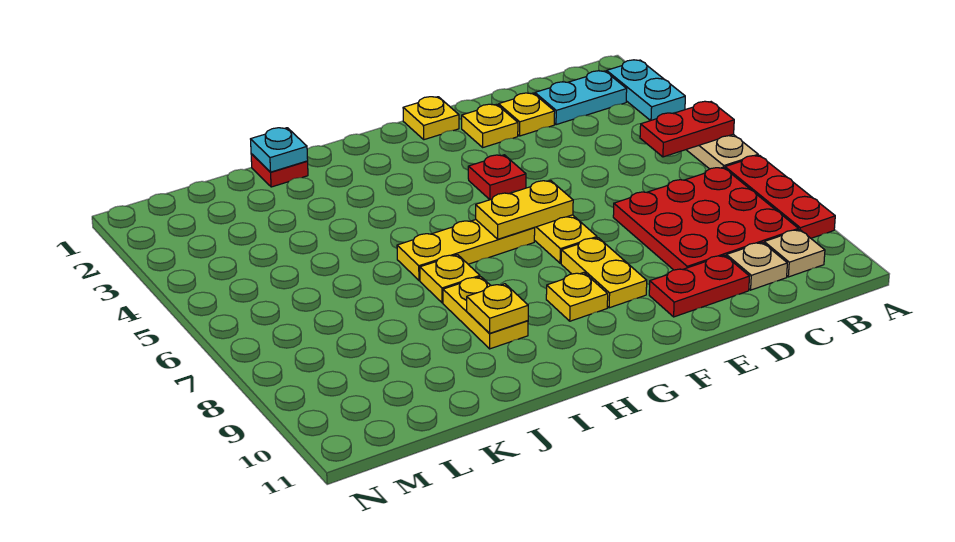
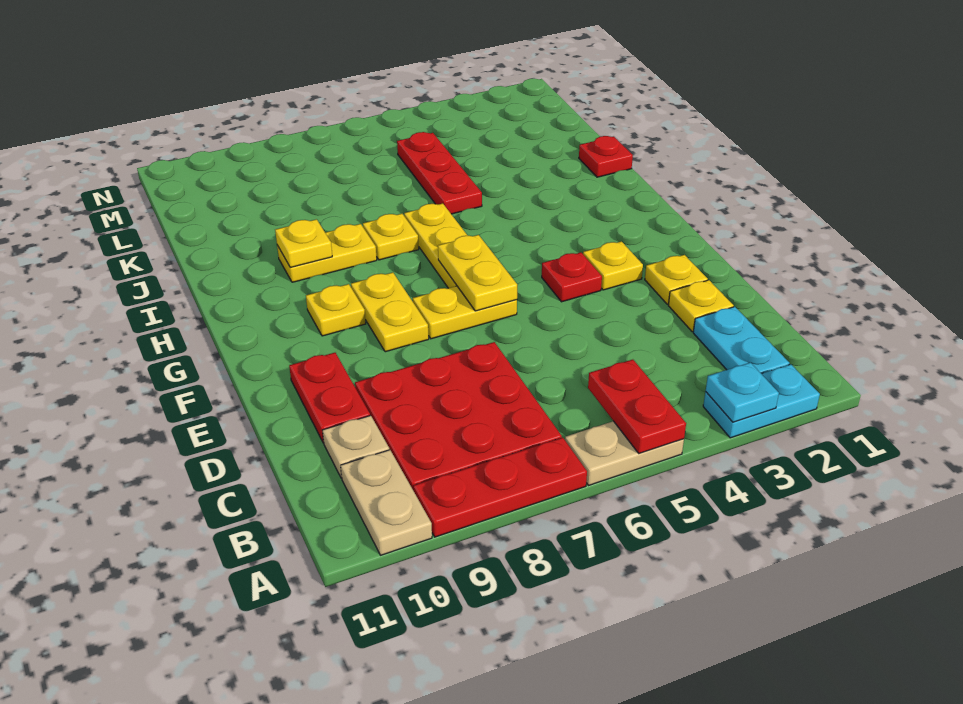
tan plate B10 level 1 -> tan plate A10:B10 level 1
yellow plate F1 level 1 -> yellow plate F3 level 1
yellow plate F8:F9 level 1 -> yellow plate F8:G8 level 1
cyan plate J1 level 2 -> cyan plate A3 level 2
none -> red plate J5:L5 level 1

